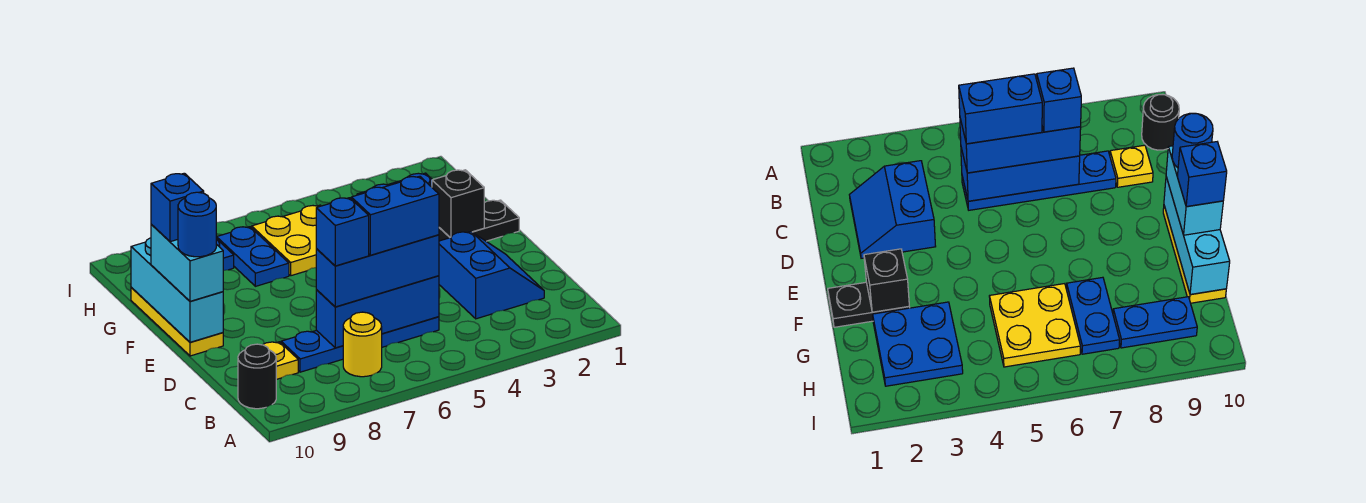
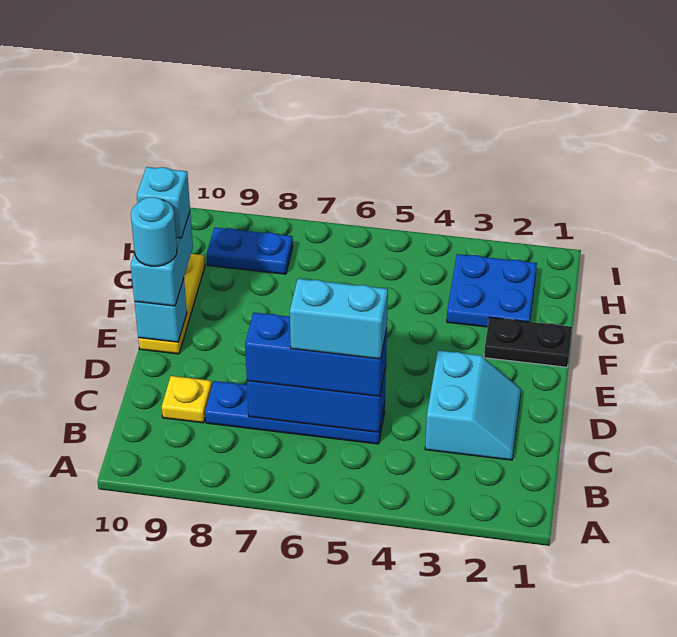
yellow round brick B7 level 1 -> none
black round brick B10 level 1 -> none
blue slope C2:D3 level 1 top 3 -> cyan slope C2:D3 level 1 top 3
blue brick C5:C6 level 4 -> cyan brick C5:C6 level 4
blue brick C7 level 4 -> none
cyan brick E10:G10 level 2 -> cyan brick E10 level 2
blue round brick E10 level 4 -> cyan round brick E10 level 4
black brick F2 level 2 -> none
blue brick F10 level 4 -> cyan brick F10 level 4
yellow plate G5:H6 level 1 -> none
blue plate G7:H7 level 1 -> none

